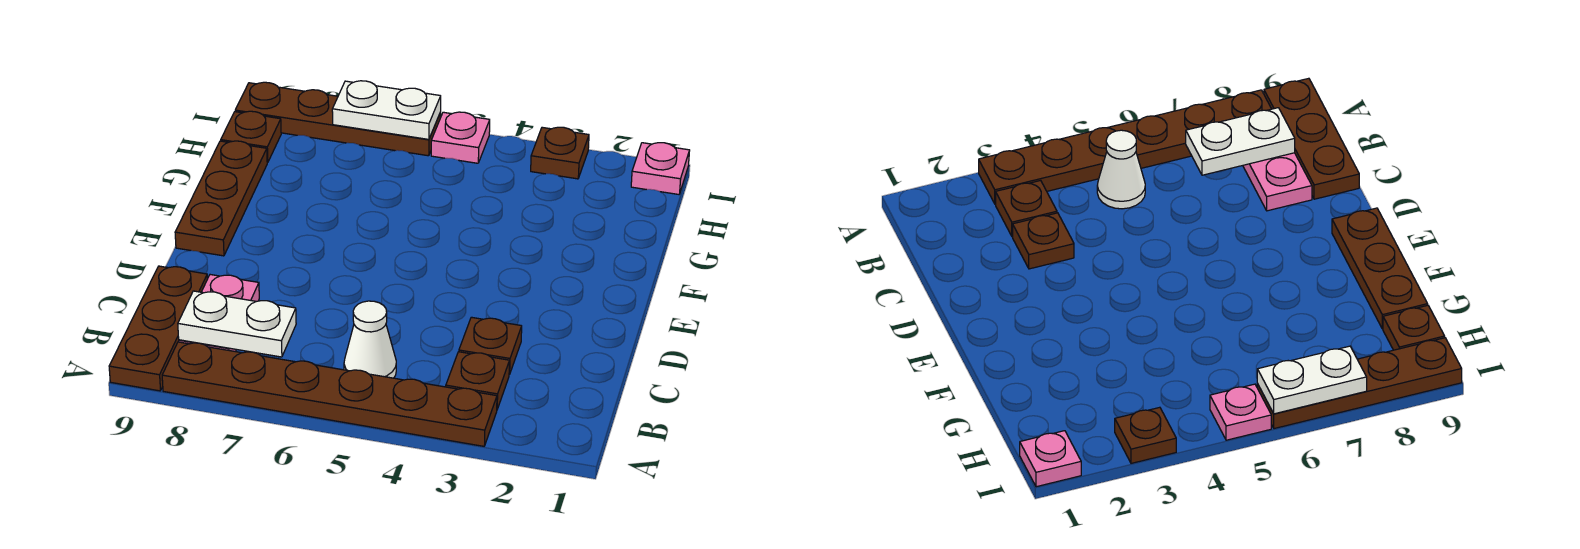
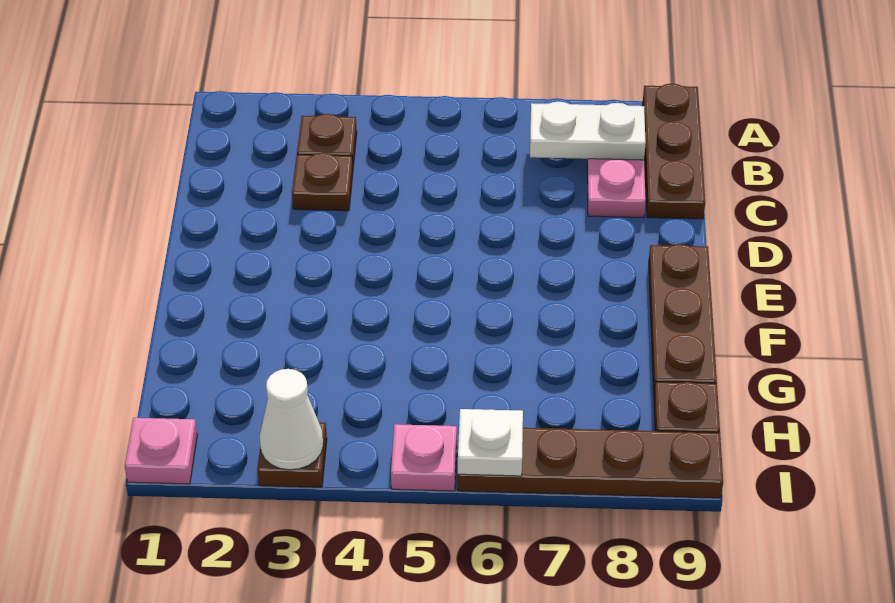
brown plate A3:A8 level 1 -> none
white cone B5 level 1 -> white cone I3 level 2
white plate I6:I7 level 2 -> white plate I6 level 2

